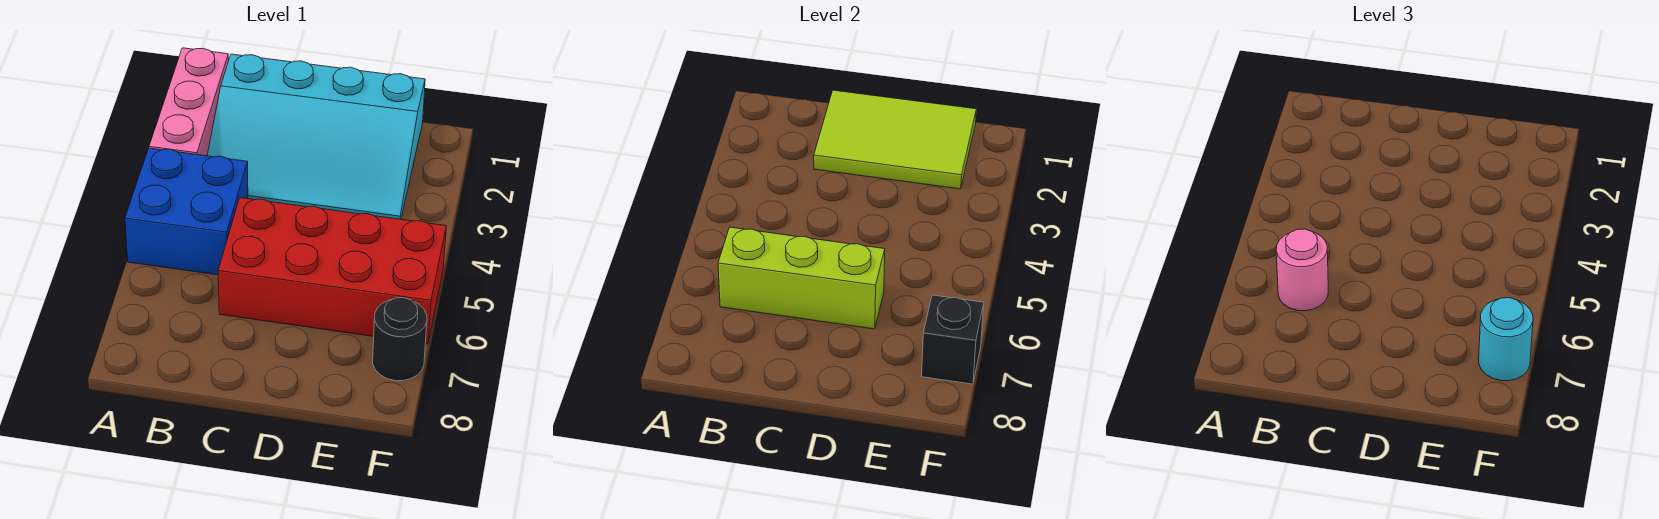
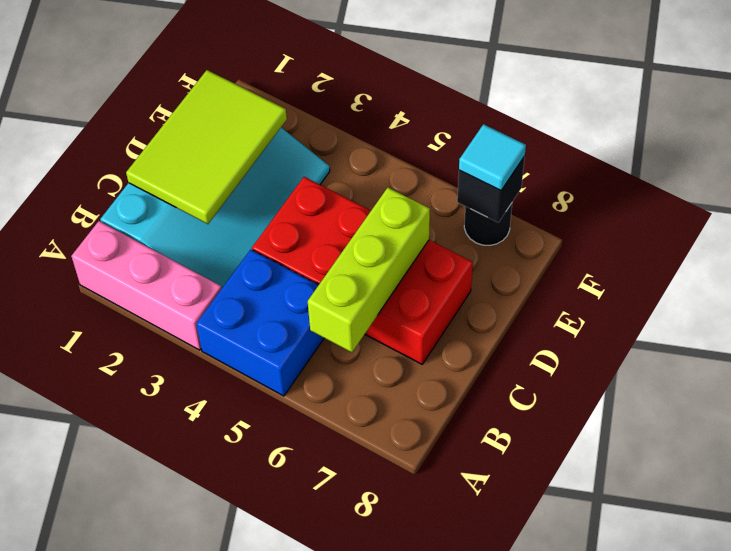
pink round brick B6 level 3 -> none
red brick C5:F6 level 1 -> red brick C4:D7 level 1
cyan round brick F7 level 3 -> cyan tile F7 level 3

